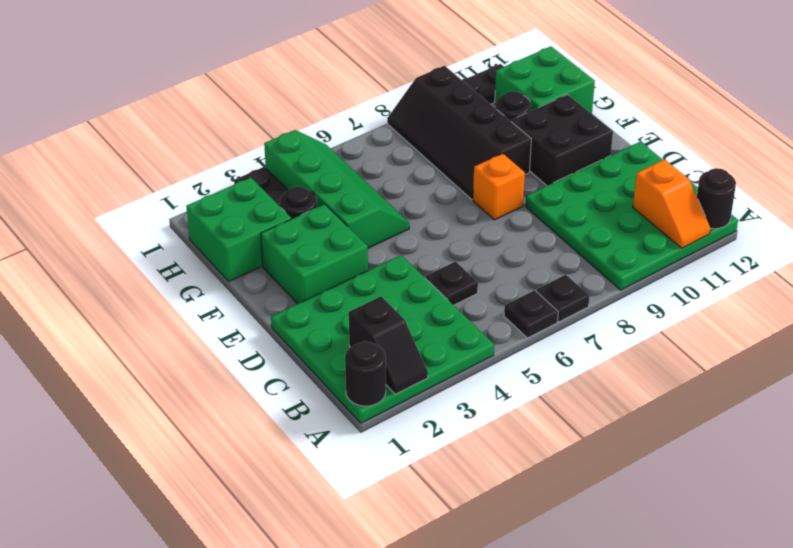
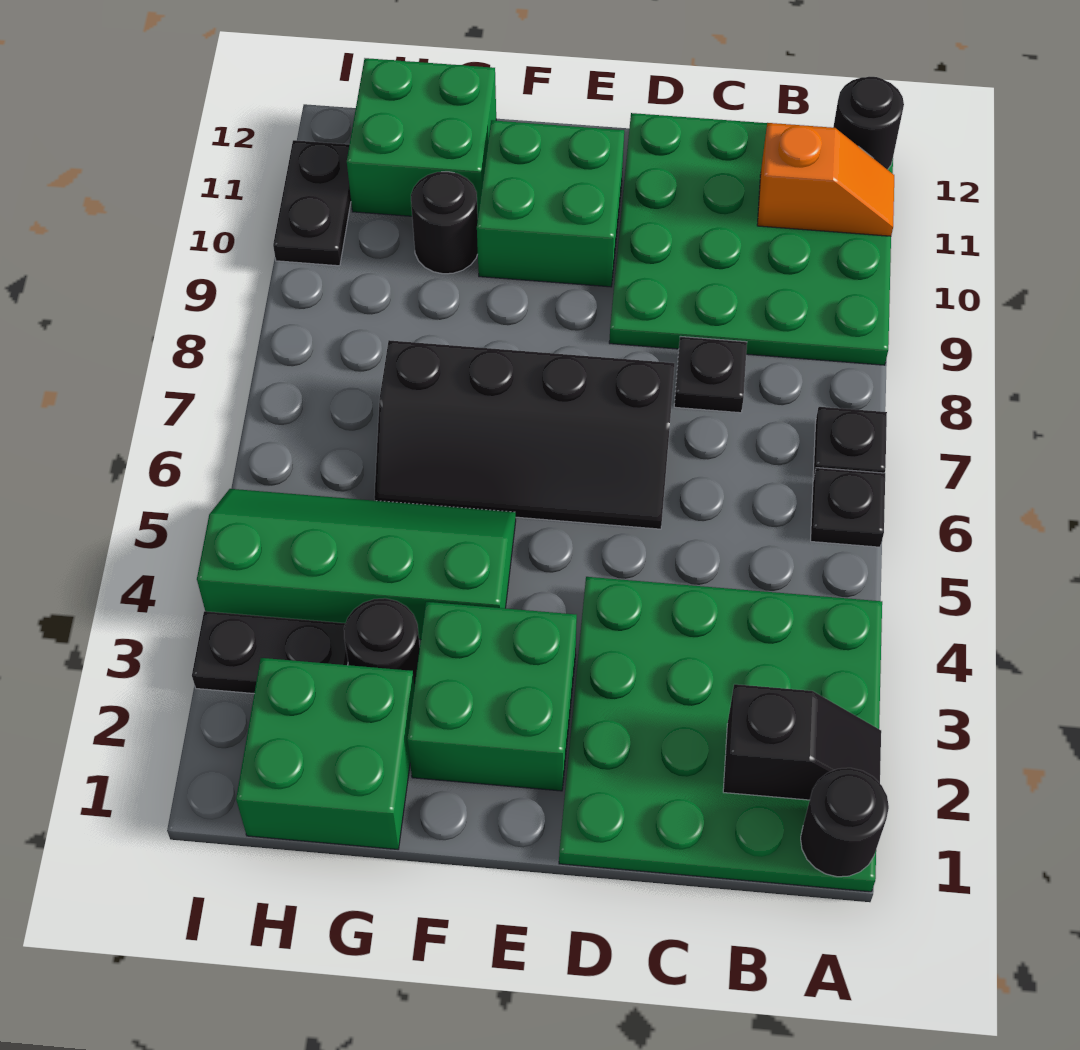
black plate C5 level 1 -> black plate C8 level 1
orange brick E8 level 1 -> none
black brick E10:F11 level 1 -> green brick E10:F11 level 1
black slope F8:I9 level 1 top 9 -> black slope D6:G7 level 1 top 7

